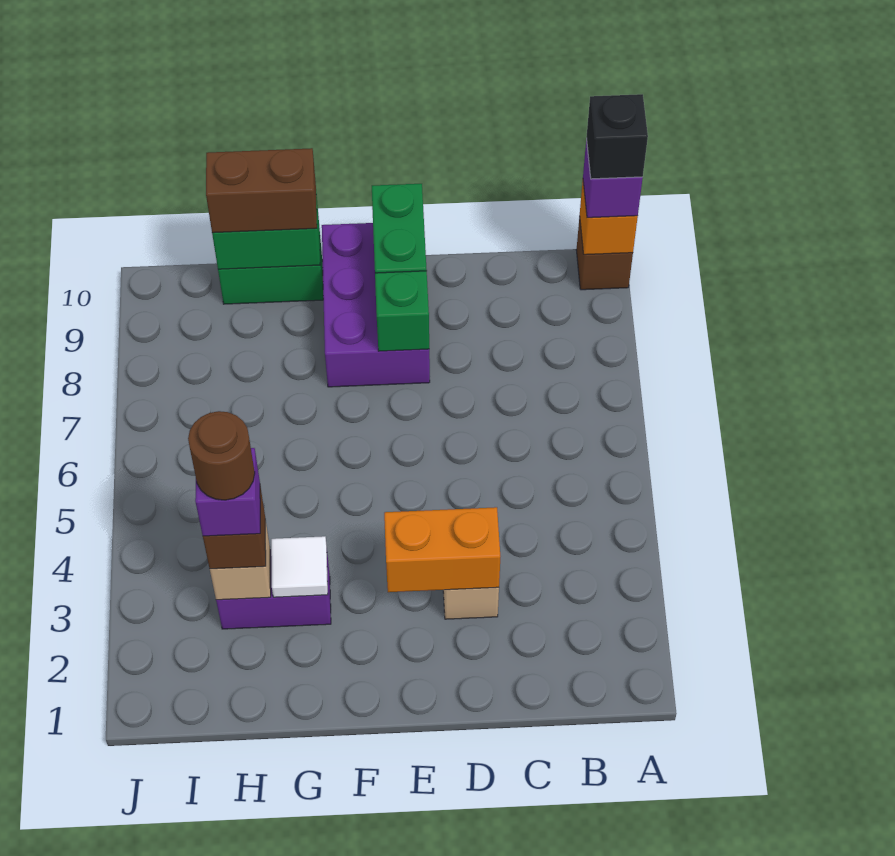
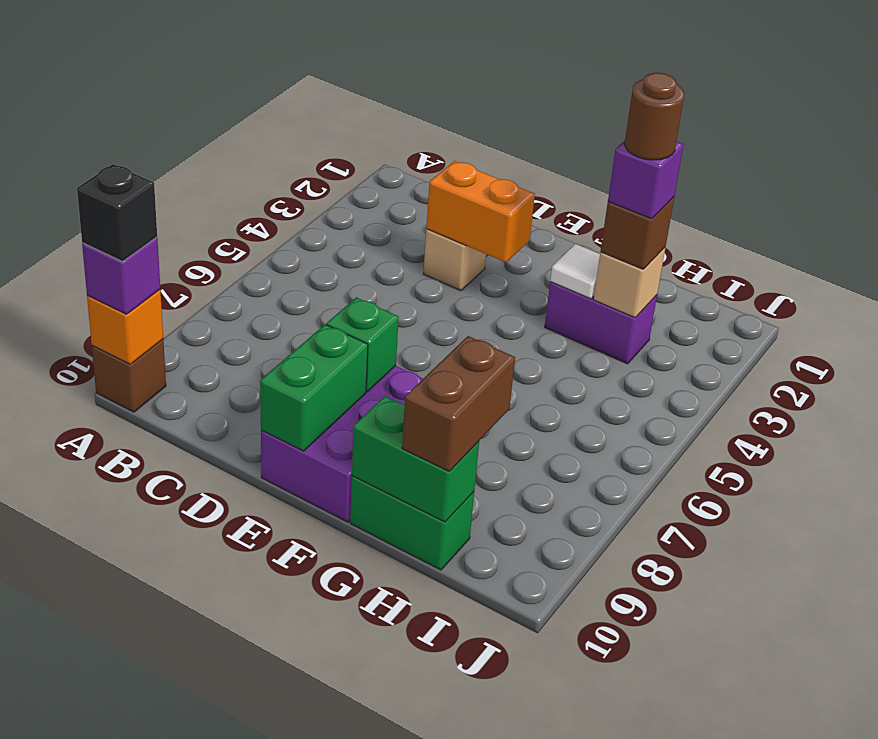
brown brick G10:H10 level 3 -> brown brick H9:H10 level 3

